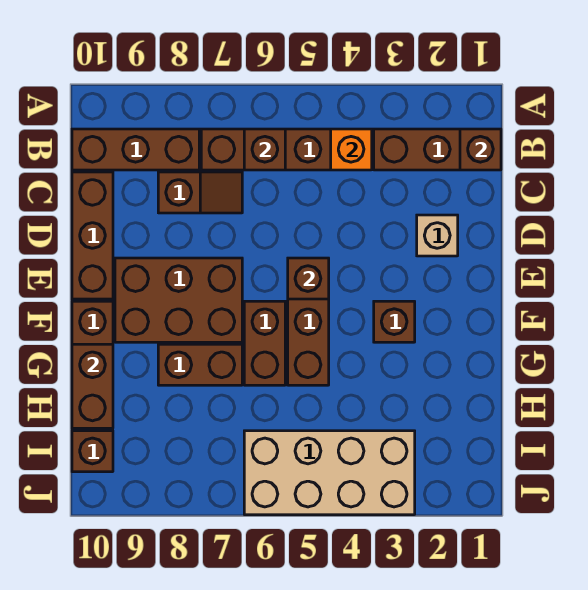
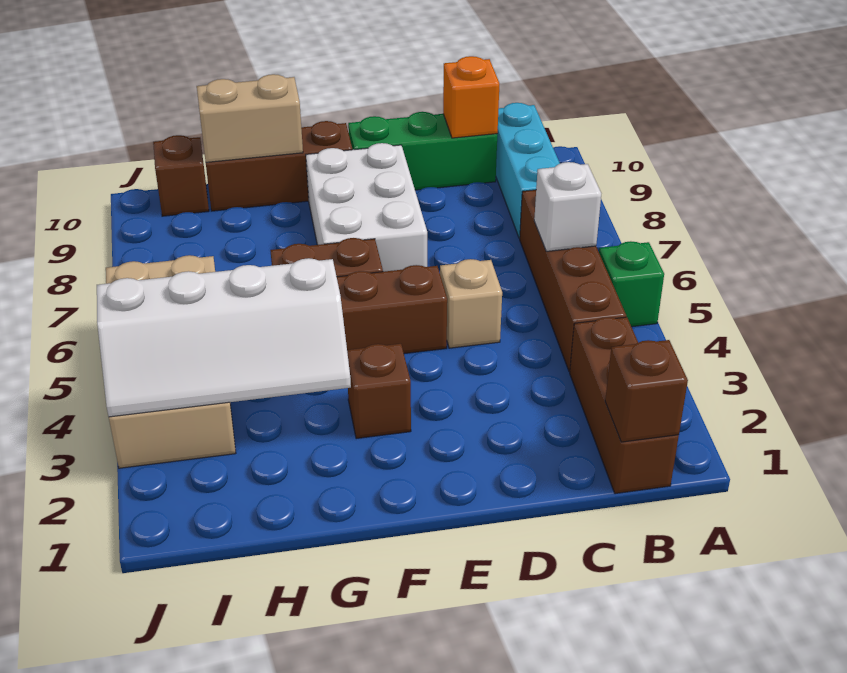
none -> green brick A5 level 1
orange brick B4 level 2 -> orange brick C10 level 2
brown brick B6 level 2 -> white brick B6 level 2
brown brick B8:B10 level 1 -> cyan brick B8:B10 level 1
brown slope C7:C8 level 1 top 8 -> none
brown brick C10:E10 level 1 -> green brick C10:E10 level 1
tan brick D2 level 1 -> tan brick D5 level 1
brown brick E5 level 2 -> none
brown brick E7:F9 level 1 -> white brick E7:F9 level 1
none -> white slope G3:J4 level 2 top 4
brown brick G7:G8 level 1 -> none
brown brick G10:H10 level 2 -> tan brick G10:H10 level 2

